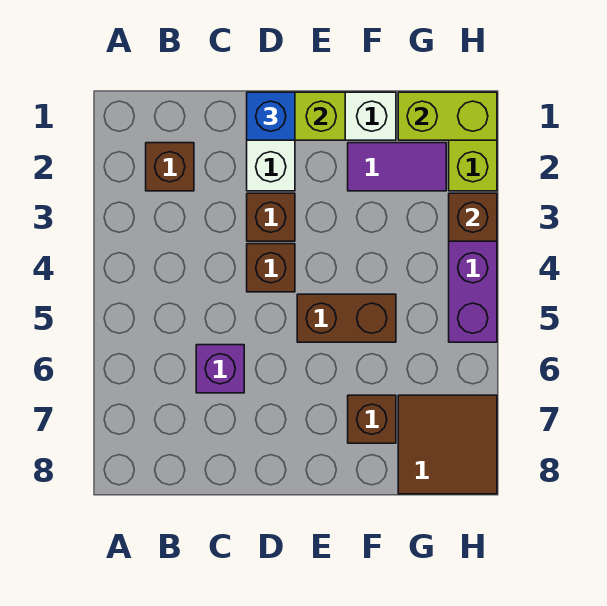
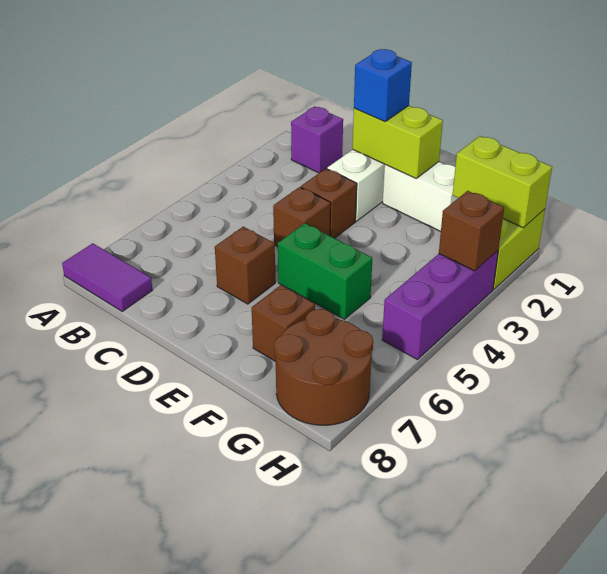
brown brick B2 level 1 -> brown brick D6 level 1
purple brick C6 level 1 -> purple brick B1 level 1
brown brick E5:F5 level 1 -> green brick E5:F5 level 1
purple tile F2:G2 level 1 -> purple tile A8:B8 level 1
brown tile G7:H8 level 1 -> brown round brick G7:H8 level 1

